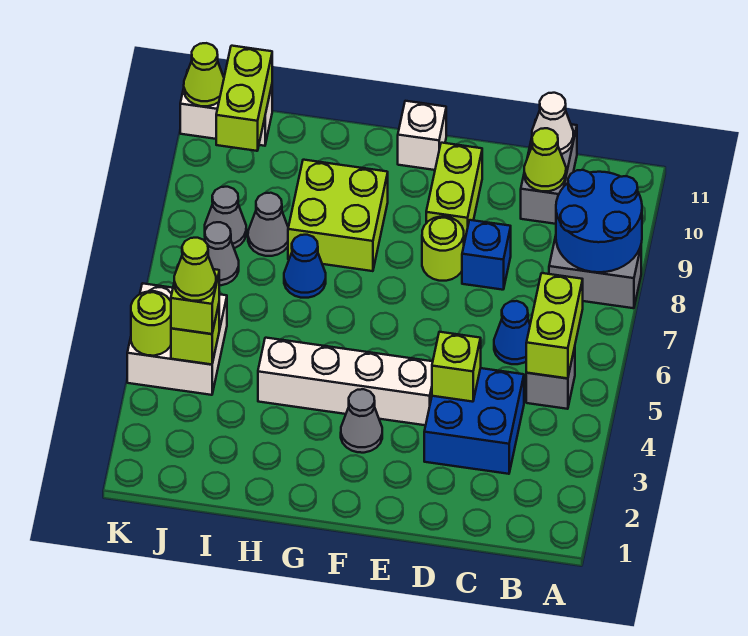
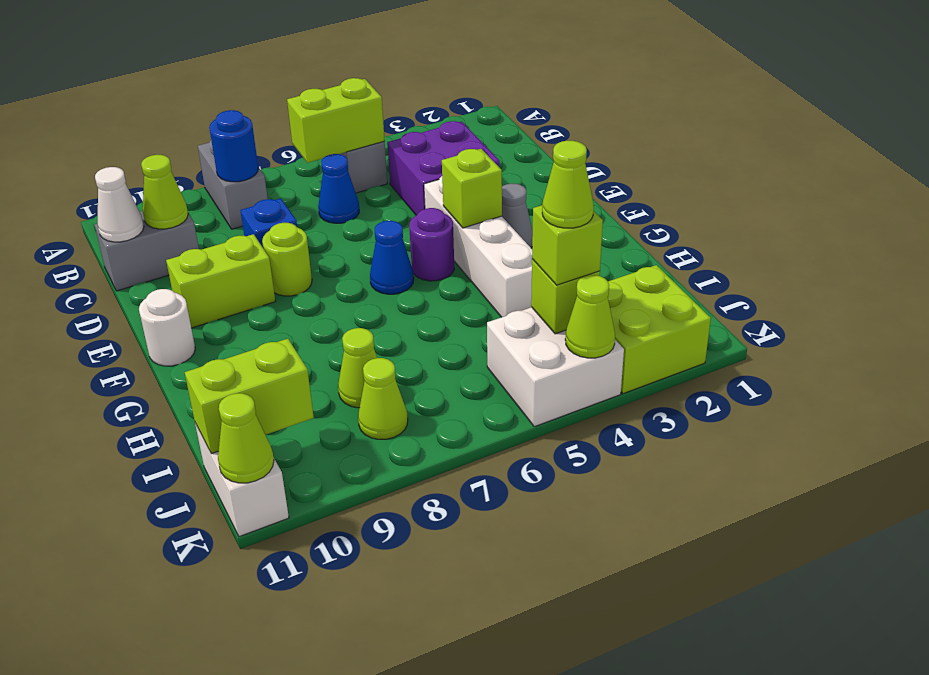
blue round brick A8:B9 level 2 -> blue round brick B8 level 2
blue brick C3:D4 level 1 -> purple brick C3:D4 level 1
lime brick D4 level 2 -> lime brick F4 level 2
none -> purple round brick F5 level 1
white brick F11 level 1 -> white round brick F11 level 1
lime brick G8:H9 level 1 -> lime brick J2:K3 level 1
blue cone H7 level 1 -> blue cone F6 level 1
grey cone I8 level 1 -> lime cone I8 level 1
grey cone J7 level 1 -> none
grey cone J8 level 1 -> lime cone J8 level 1
lime round brick K4 level 2 -> lime cone K4 level 2

